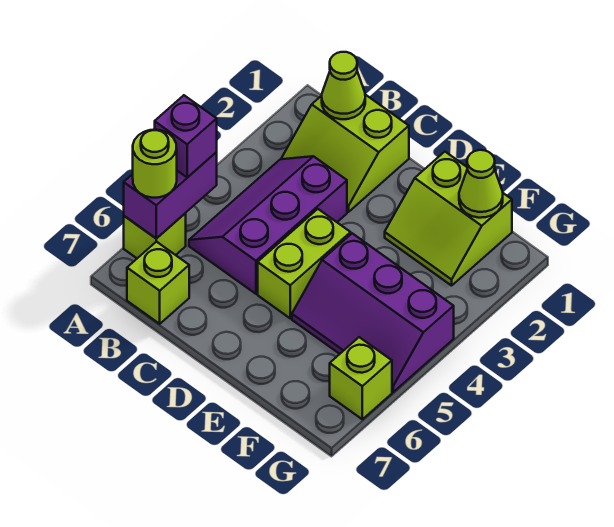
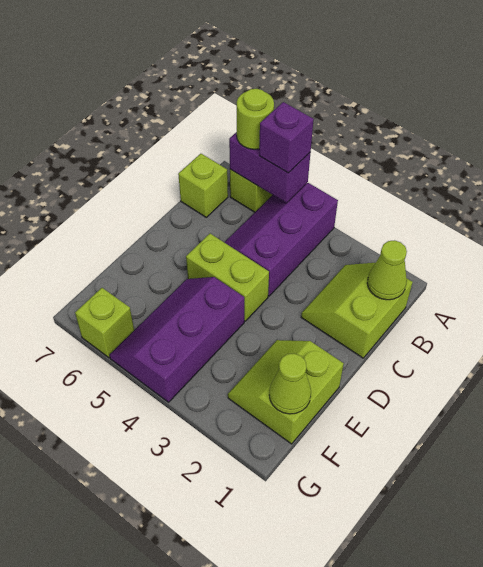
purple slope B3:C5 level 1 top C -> purple slope A4:C5 level 1 top 4

